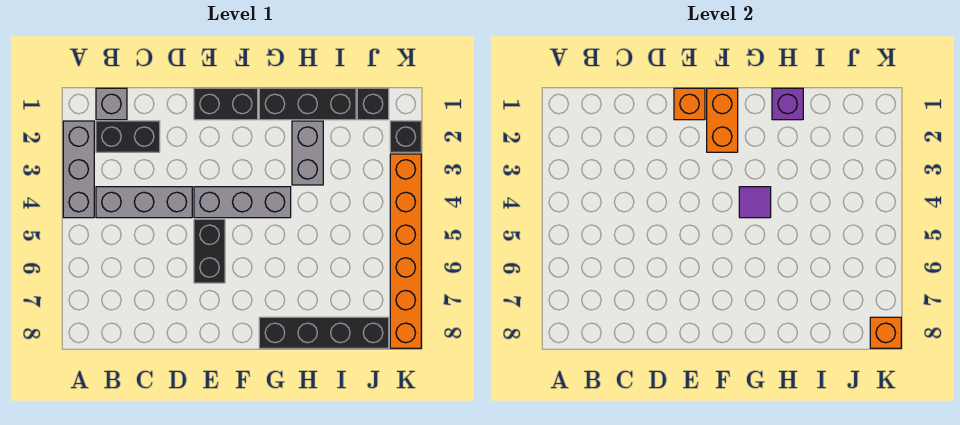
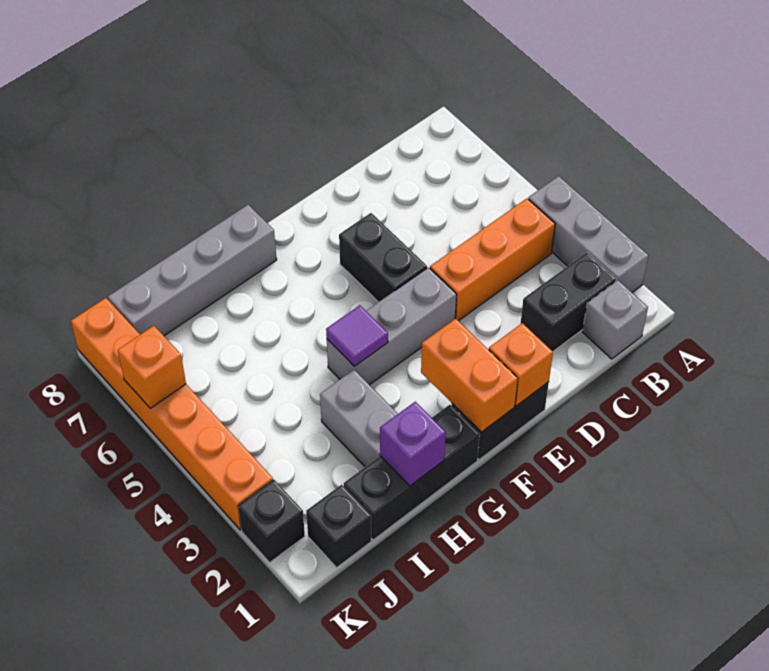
grey brick B4:D4 level 1 -> orange brick B4:D4 level 1
black brick G8:J8 level 1 -> grey brick G8:J8 level 1
orange brick K8 level 2 -> orange brick K6 level 2

